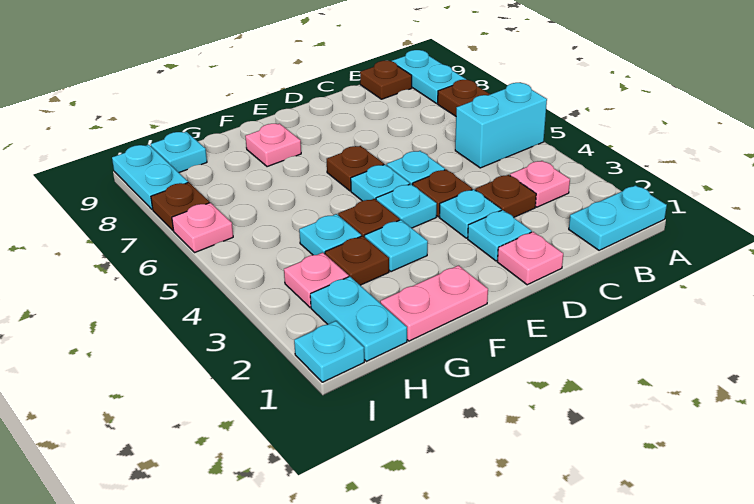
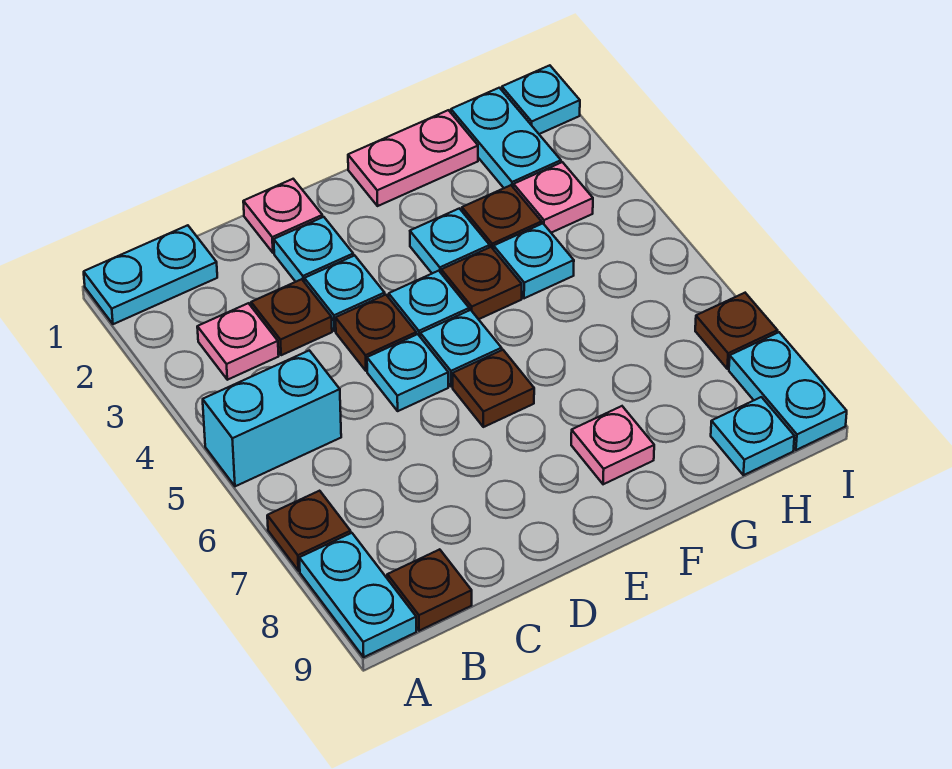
pink plate I6 level 1 -> none

